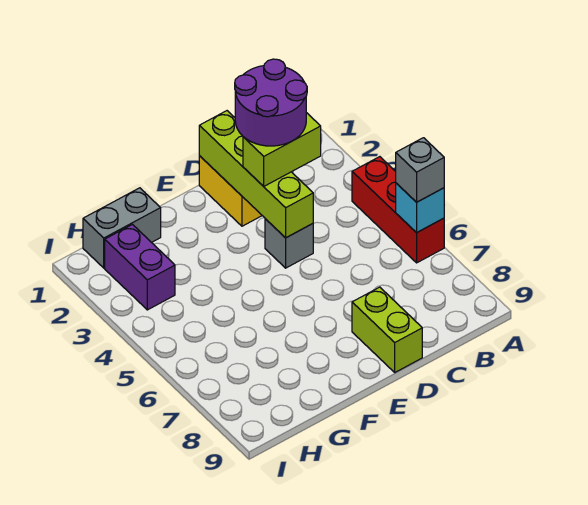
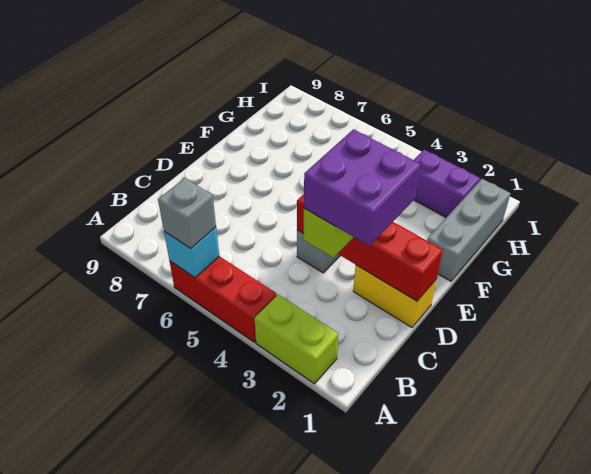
purple round brick C2:D3 level 4 -> purple brick C2:D3 level 4
lime brick D1:D4 level 2 -> red brick D1:D4 level 2
lime brick D8:D9 level 1 -> lime brick A2:A3 level 1
grey brick G1:H1 level 1 -> grey brick F1:H1 level 1

